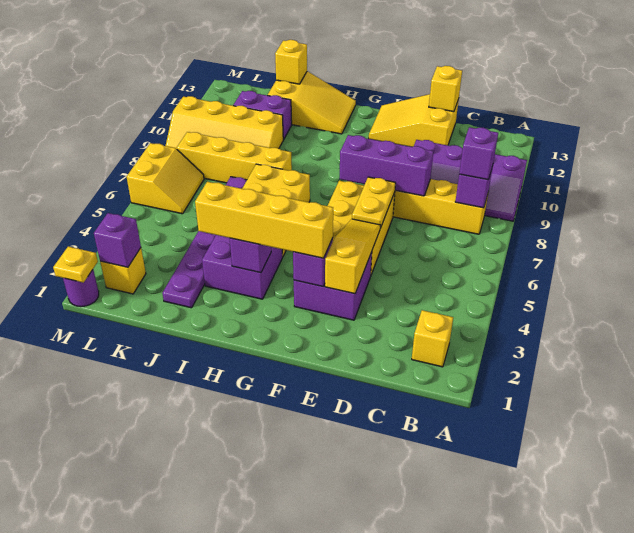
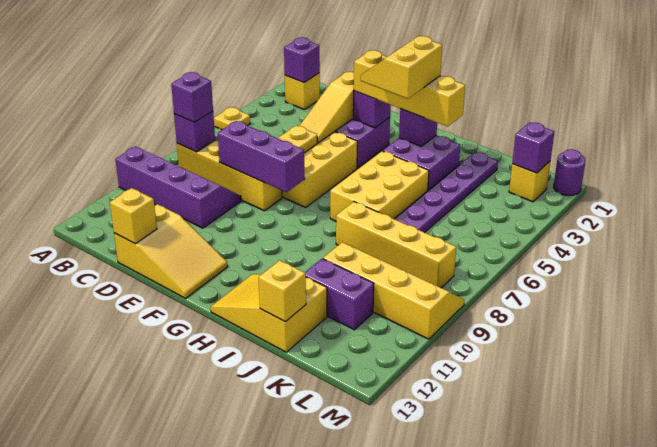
none -> purple brick B2 level 2
yellow slope L6:M7 level 1 top M -> yellow slope G3:H4 level 4 top H
yellow plate M1 level 2 -> yellow plate A5 level 1

